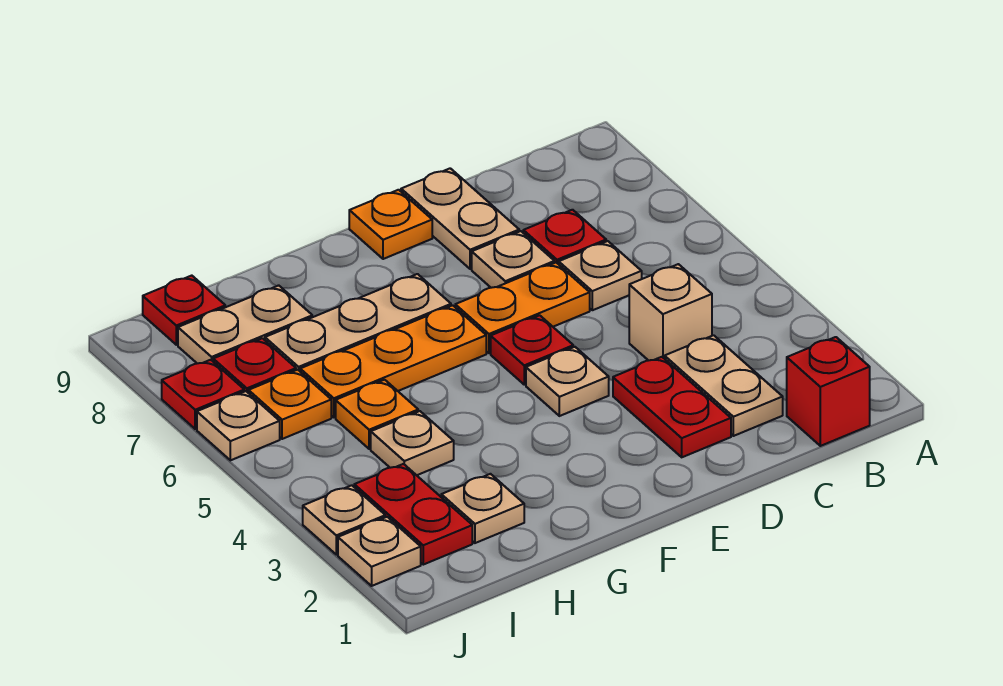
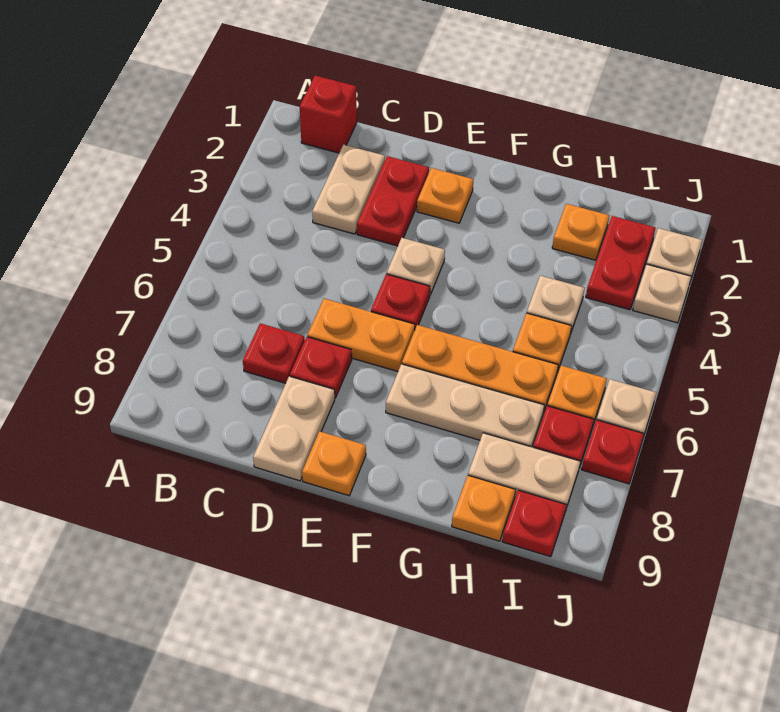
tan brick C4 level 1 -> none
tan plate C6 level 1 -> none
tan plate D7 level 1 -> red plate D7 level 1
none -> orange plate E2 level 1
tan plate H2 level 1 -> orange plate H2 level 1
none -> orange plate H9 level 1

